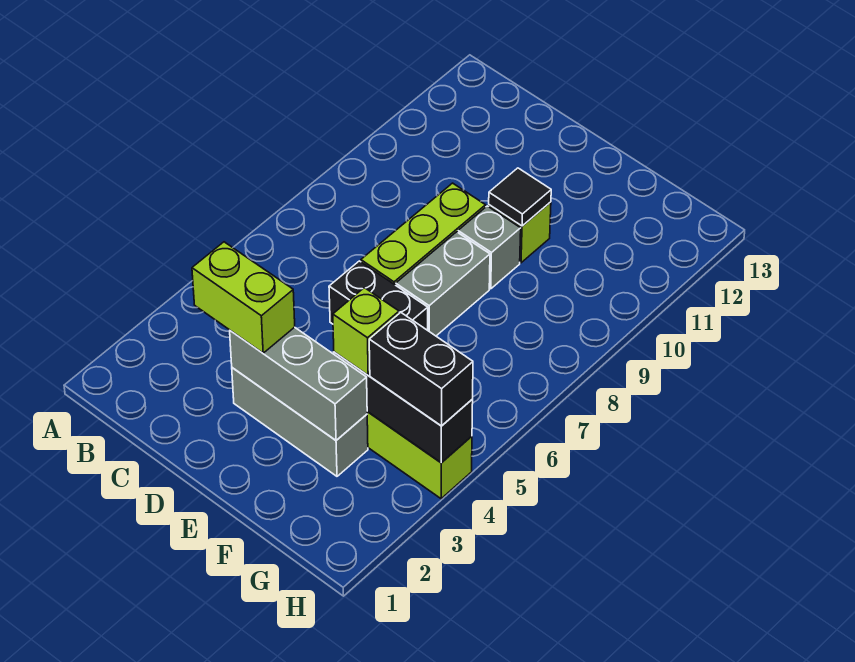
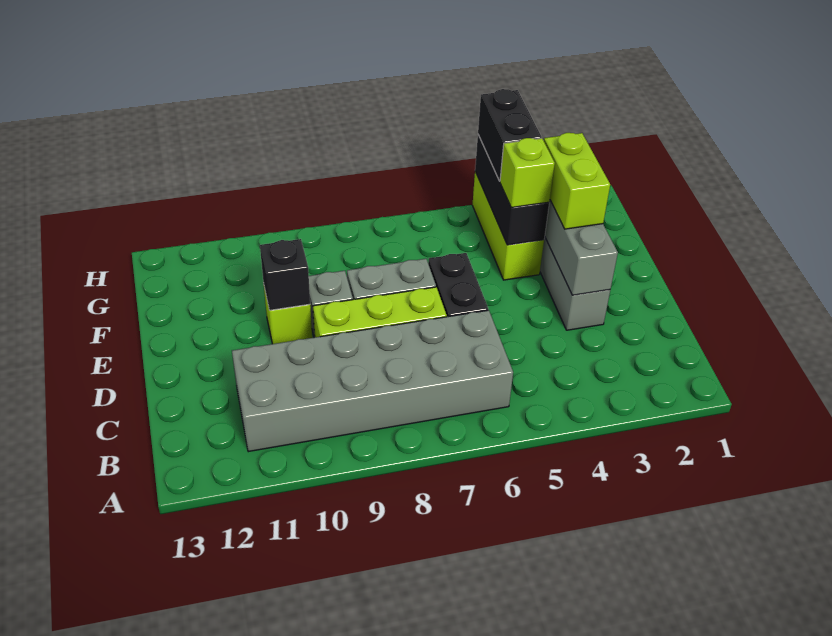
none -> grey brick B6:C11 level 1
lime brick C3:D3 level 3 -> lime brick E3:F3 level 3
black tile E10 level 2 -> black brick E10 level 2

